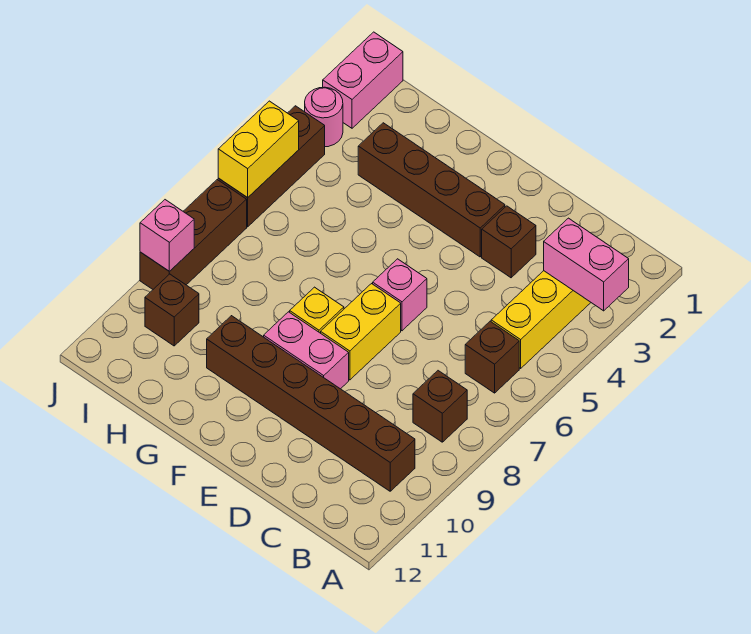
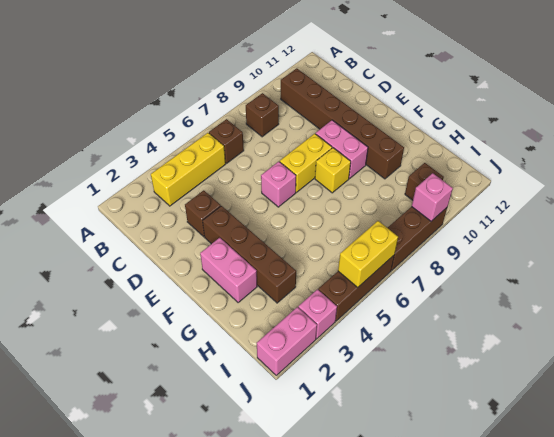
pink brick A3:B3 level 2 -> pink brick F2:G2 level 1
pink round brick J3 level 1 -> pink brick J3 level 1

